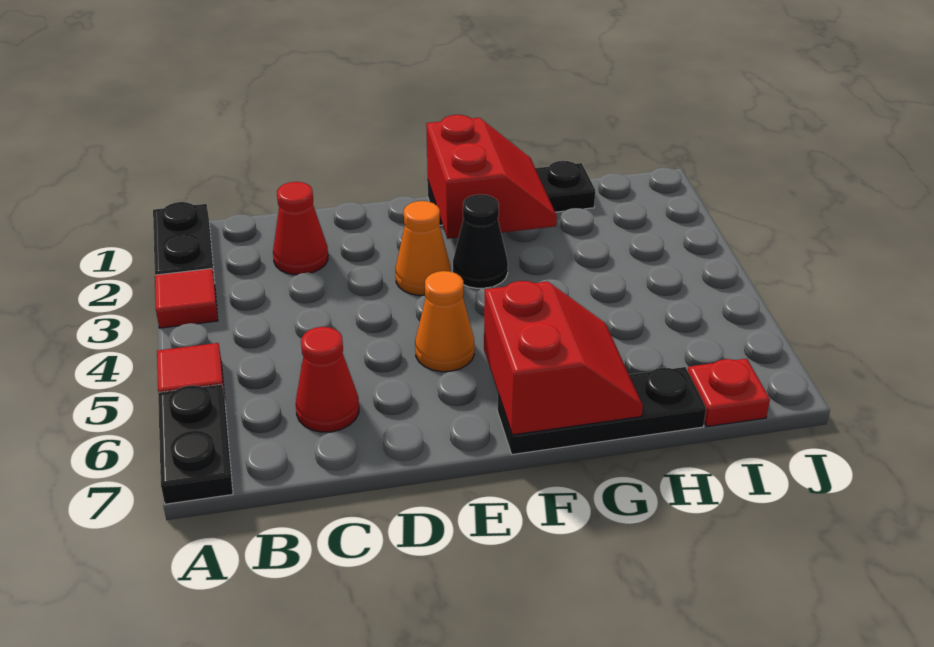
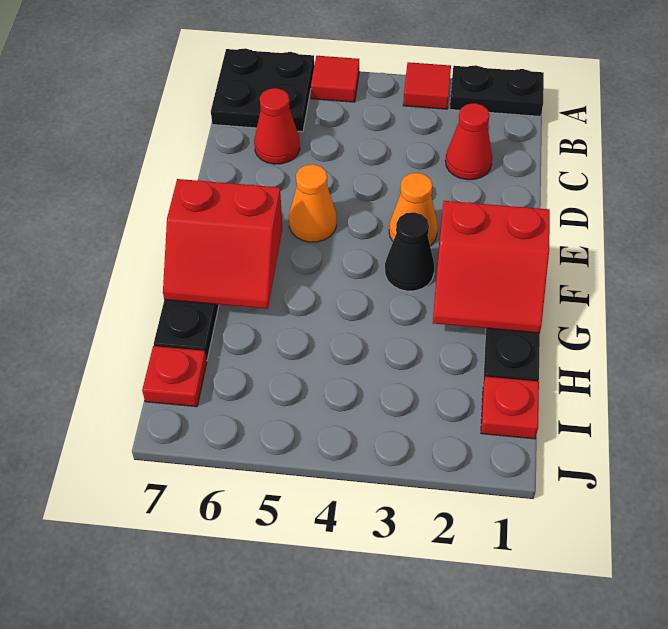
black plate A6:A7 level 1 -> black plate A6:B7 level 1
none -> red plate I1 level 1

